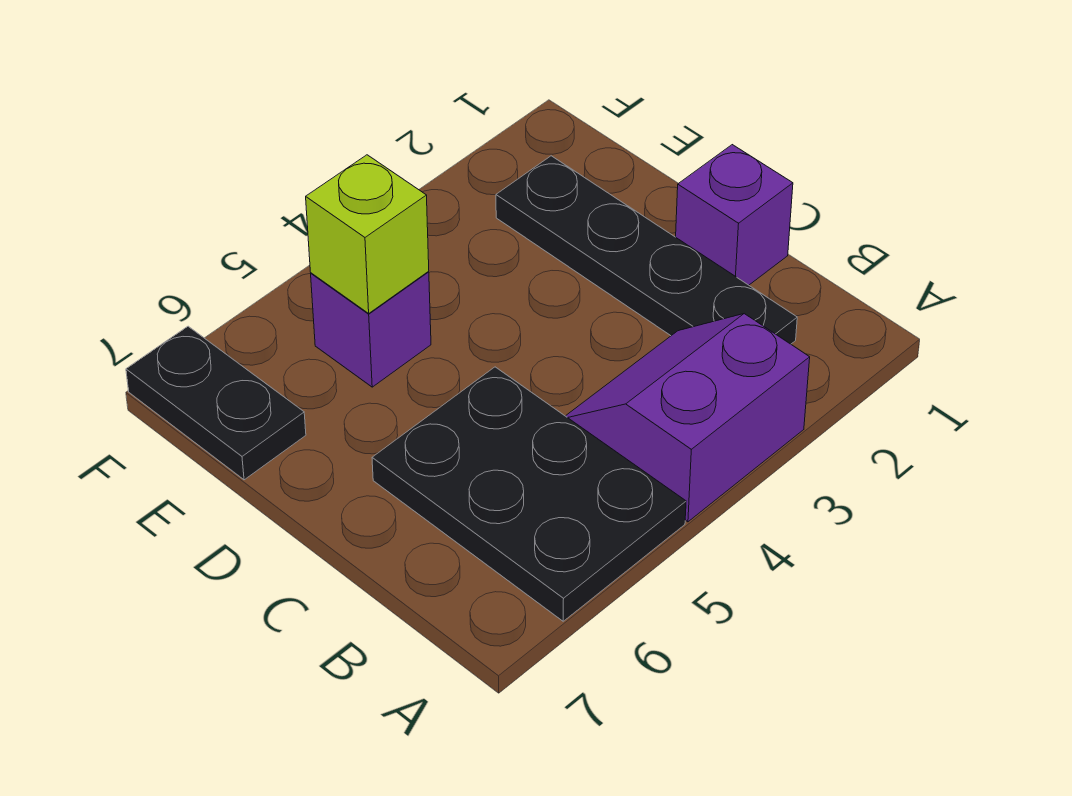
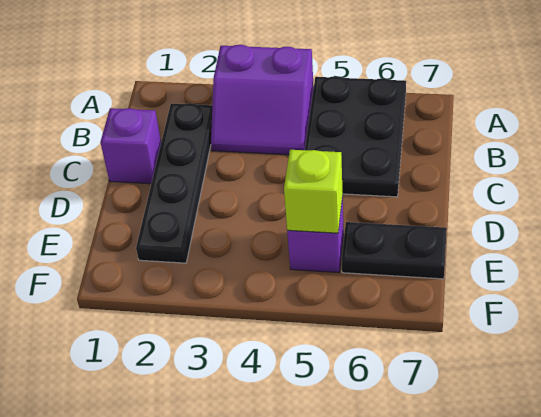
black plate E7:F7 level 1 -> black plate E6:E7 level 1

